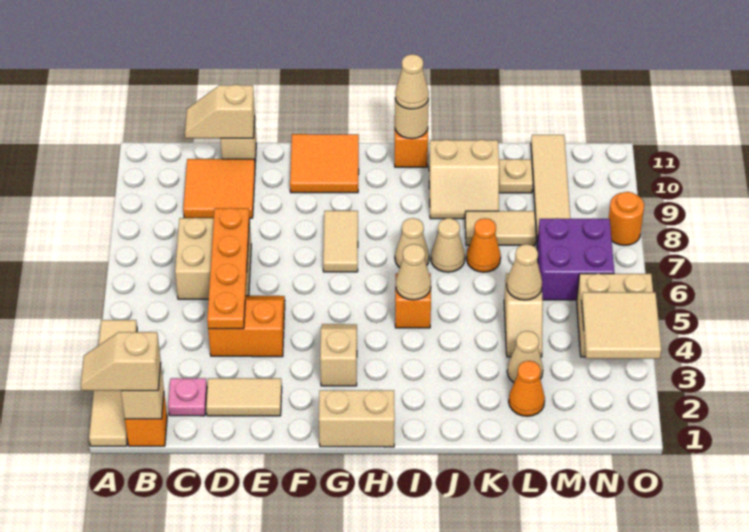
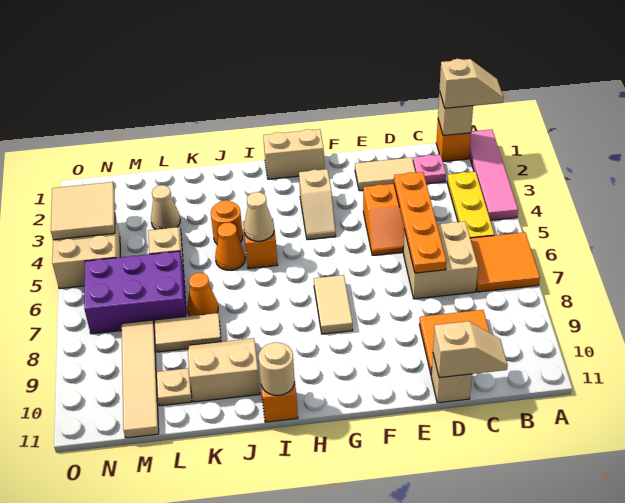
tan tile A1:A4 level 1 -> pink tile A1:A4 level 1
none -> yellow plate B3:B5 level 1
orange tile F10:G11 level 1 -> orange tile A6:B7 level 1
tan cone I7 level 1 -> none
tan cone I11 level 3 -> none
tan cone J7 level 1 -> none
orange cone L2 level 1 -> orange cone J5 level 1
tan cone L5 level 2 -> none
purple brick M6:N7 level 1 -> purple brick L6:N7 level 1
orange round brick O8 level 1 -> orange round brick J4 level 1

